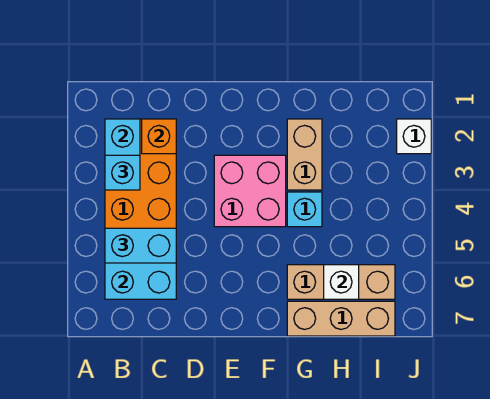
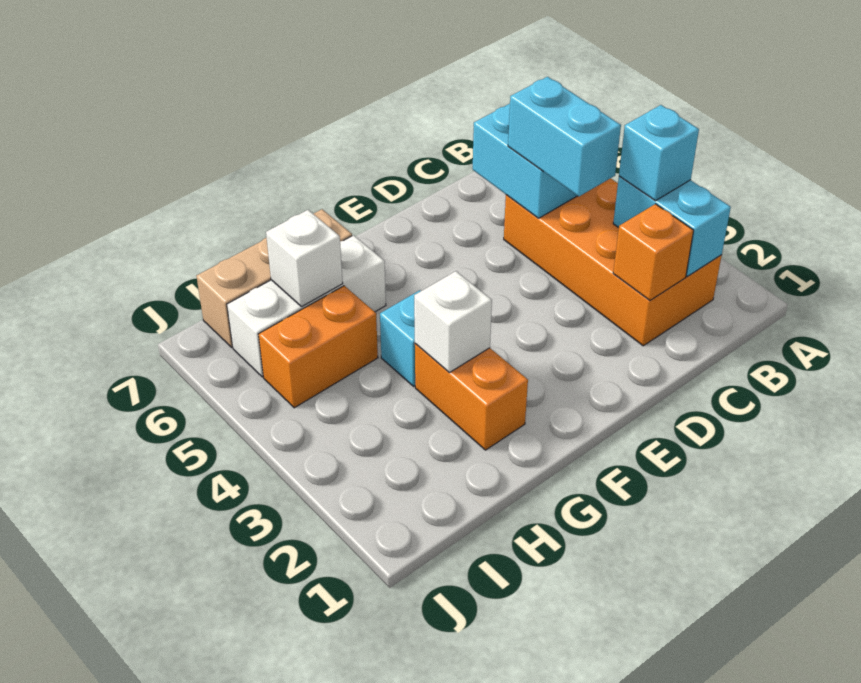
cyan brick B5:C5 level 3 -> cyan brick C4:C5 level 3
pink brick E3:F4 level 1 -> none
tan brick G2:G3 level 1 -> orange brick G2:G3 level 1
tan brick G6:I6 level 1 -> white brick G6:I6 level 1
none -> orange brick H5:I5 level 1
white brick J2 level 1 -> white brick G3 level 2

